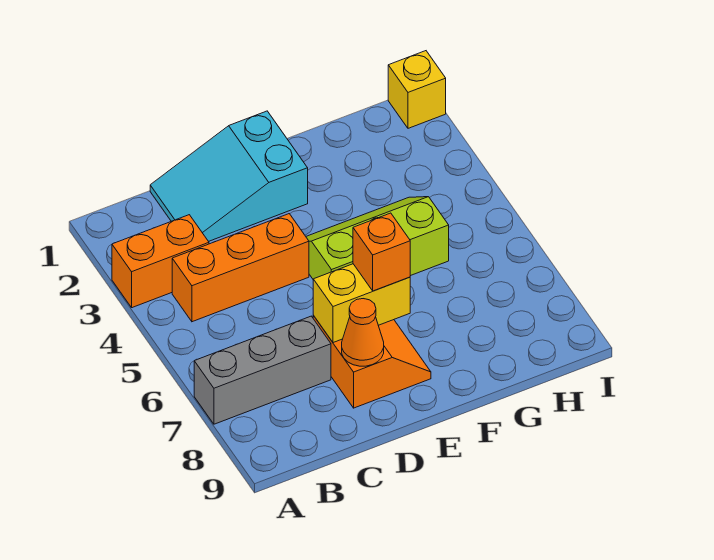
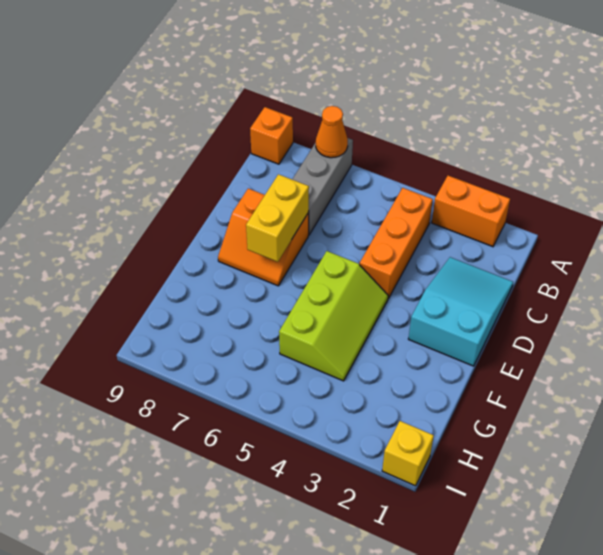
orange brick A3:B3 level 1 -> orange brick A2:A3 level 1
orange cone D8 level 2 -> orange cone A7 level 2
orange brick E7 level 3 -> orange brick A9 level 1

